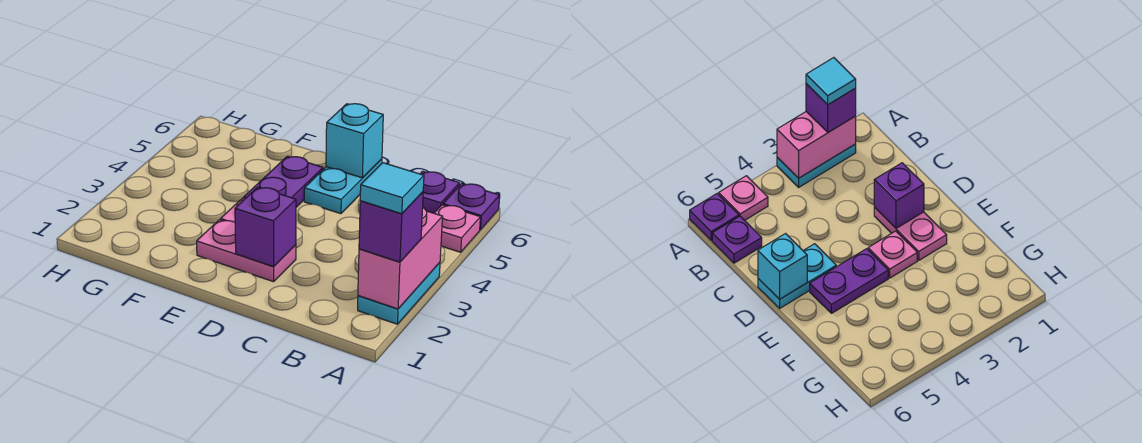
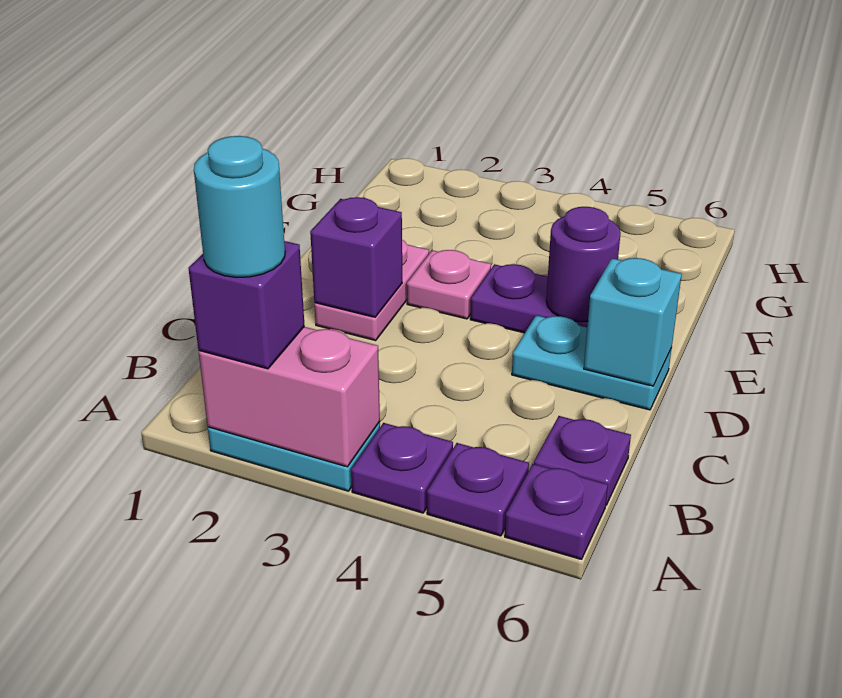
cyan tile A2 level 4 -> cyan round brick A2 level 4
none -> purple plate A4 level 1
pink plate A5 level 1 -> purple plate A5 level 1
none -> purple round brick E5 level 2

